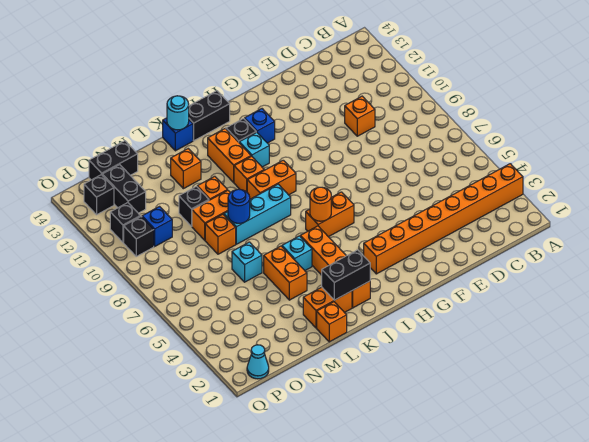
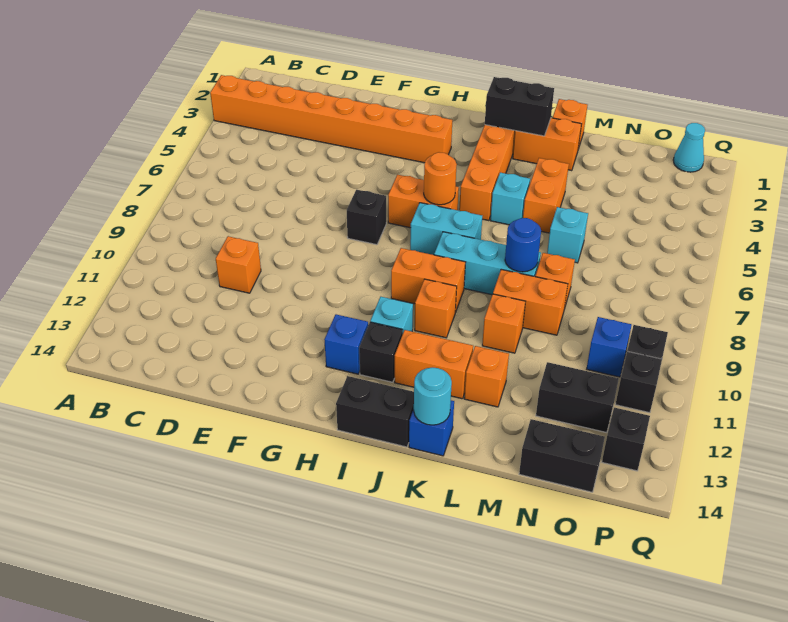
none -> cyan brick I7:J7 level 1
orange brick J11:J12 level 1 -> orange brick J12:K12 level 1
black brick M10 level 1 -> black brick G7 level 1
black brick O12:O13 level 1 -> black brick N12:O12 level 1

